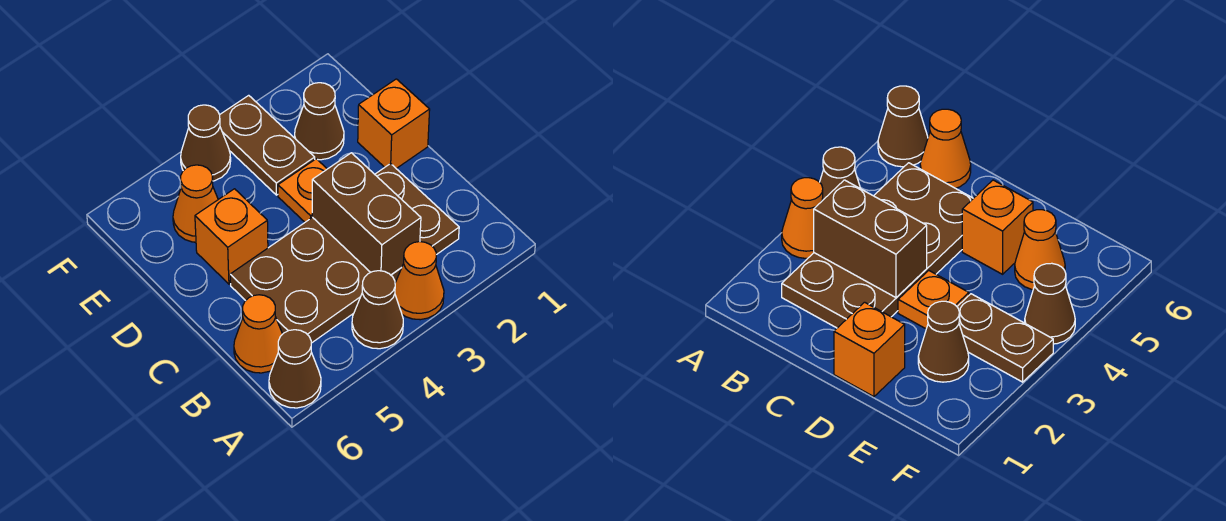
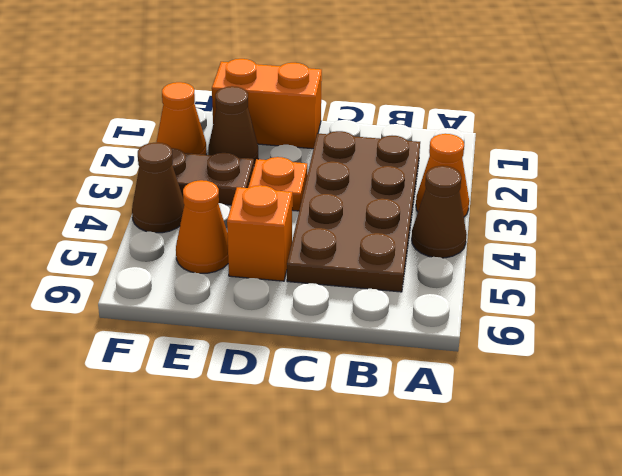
brown cone A6 level 1 -> none
brown brick B3:C3 level 2 -> none
orange cone B6 level 1 -> orange cone F2 level 1
orange brick D1 level 1 -> orange brick D1:E1 level 1

